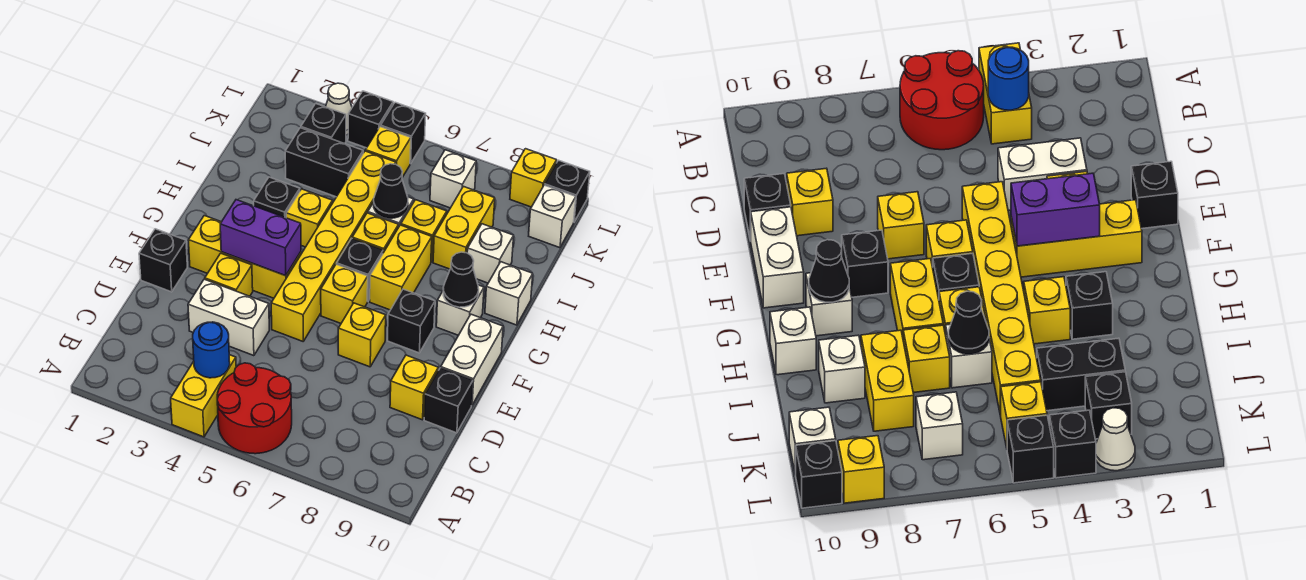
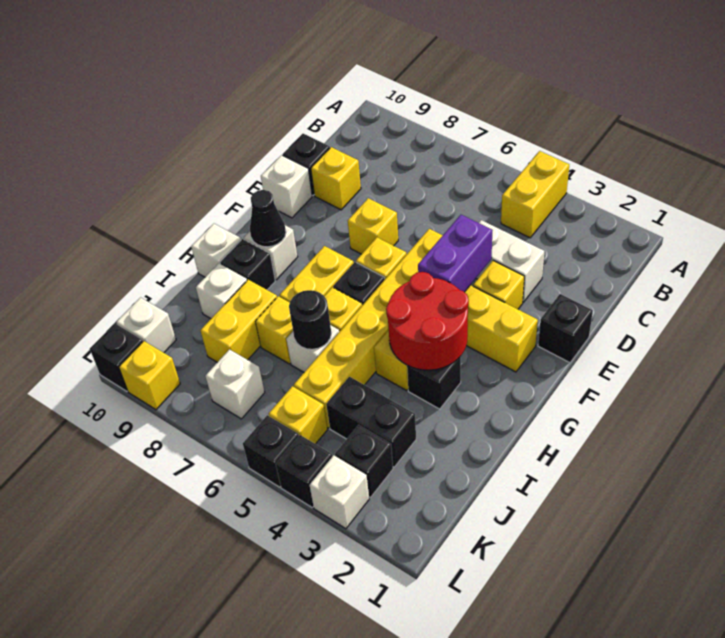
red round brick A5:B6 level 1 -> red round brick G3:H4 level 2
blue round brick B4 level 2 -> none
white brick E10:F10 level 1 -> white brick E10 level 1
purple brick F3:F4 level 2 -> purple brick E4:F4 level 2
black brick F8 level 1 -> black brick H9 level 1
black cone I6 level 2 -> black round brick I6 level 2
white cone L3 level 1 -> white brick L3 level 1

